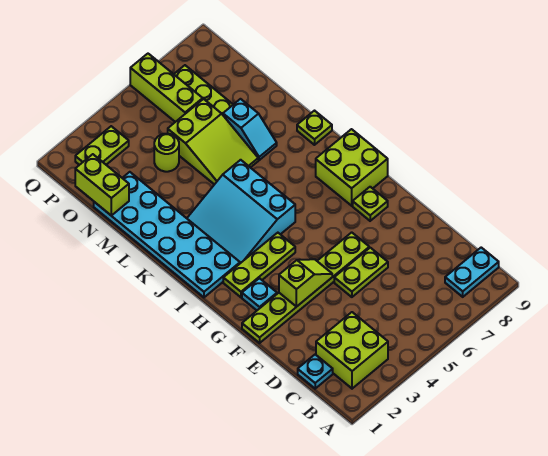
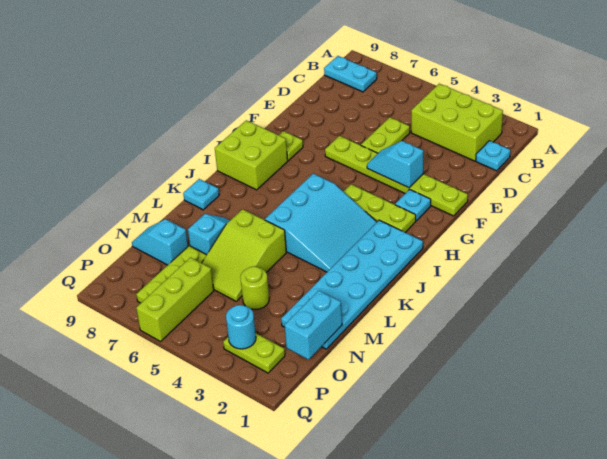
lime brick B2:C3 level 1 -> lime brick B2:C4 level 1
lime plate E5:E6 level 1 -> lime plate D5:E5 level 1
lime slope F3:F4 level 2 top 3 -> cyan slope F3:F4 level 2 top 3
lime plate K9 level 1 -> cyan plate K9 level 1
lime slope L5:N6 level 1 top N -> lime slope L5:N6 level 1 top L
lime brick N1:O1 level 2 -> cyan brick N1:O1 level 2
none -> cyan slope N8:N9 level 1 top 8
none -> cyan round brick P3 level 2

